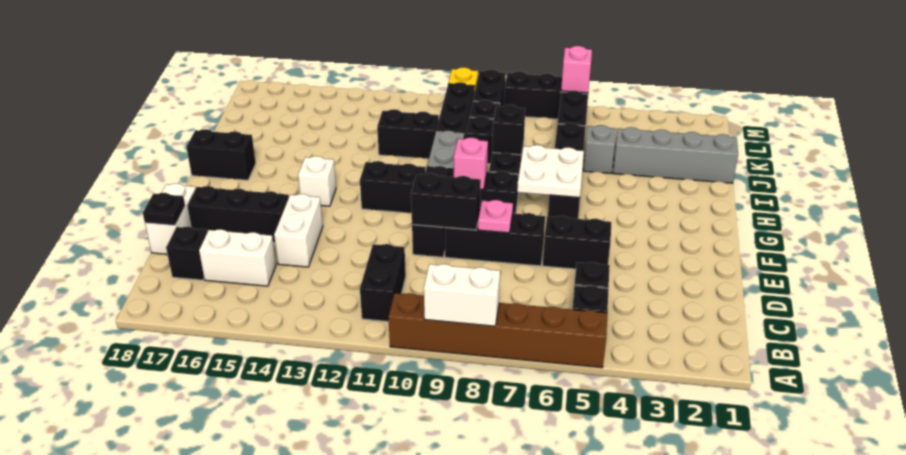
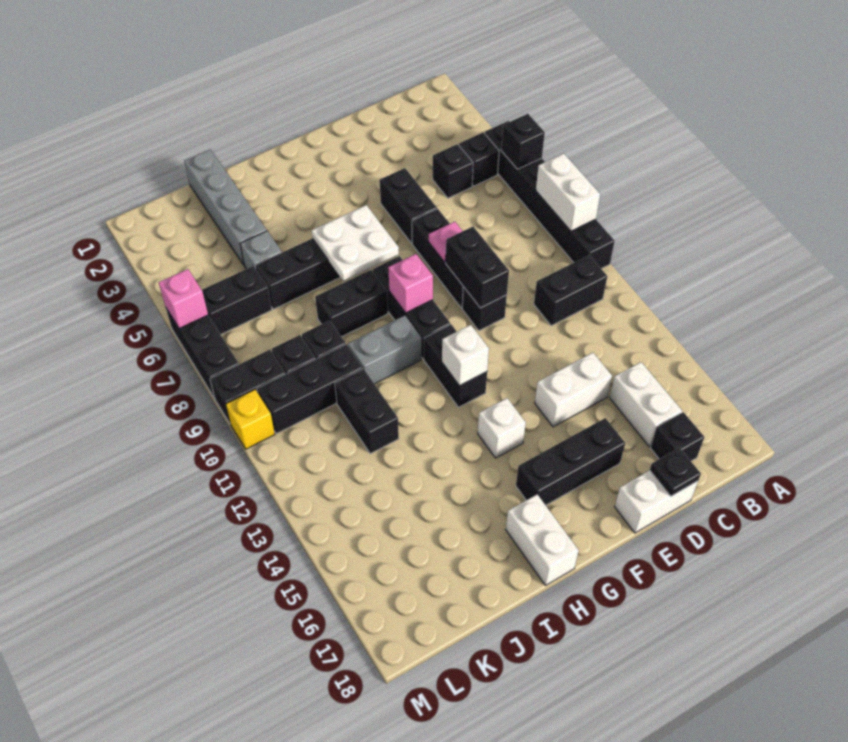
brown brick A5:A10 level 1 -> black brick A5:A10 level 1
black brick E15:E17 level 1 -> black brick E16:G16 level 1
none -> white brick G12 level 2
black brick H17:H18 level 1 -> white brick H17:H18 level 1
black brick I8 level 2 -> black brick A6 level 2

